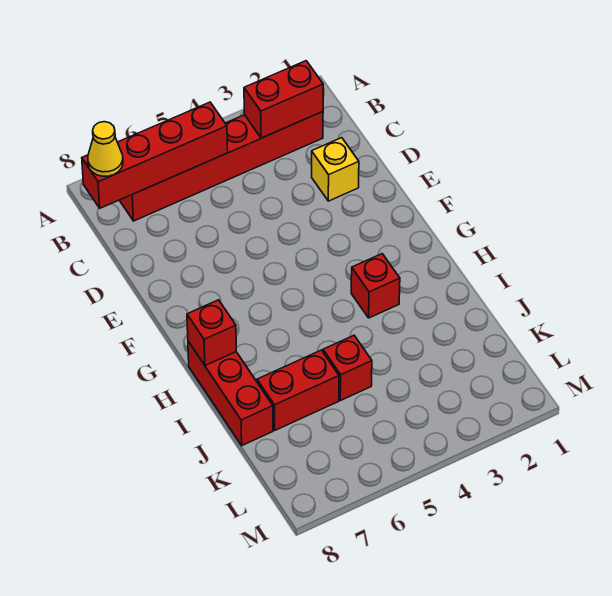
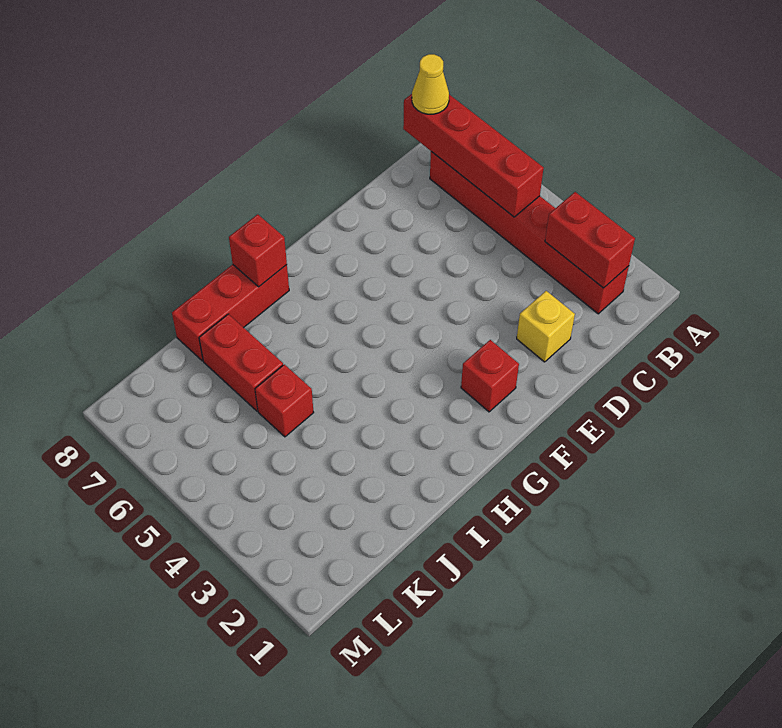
red brick H3 level 1 -> red brick F2 level 1

